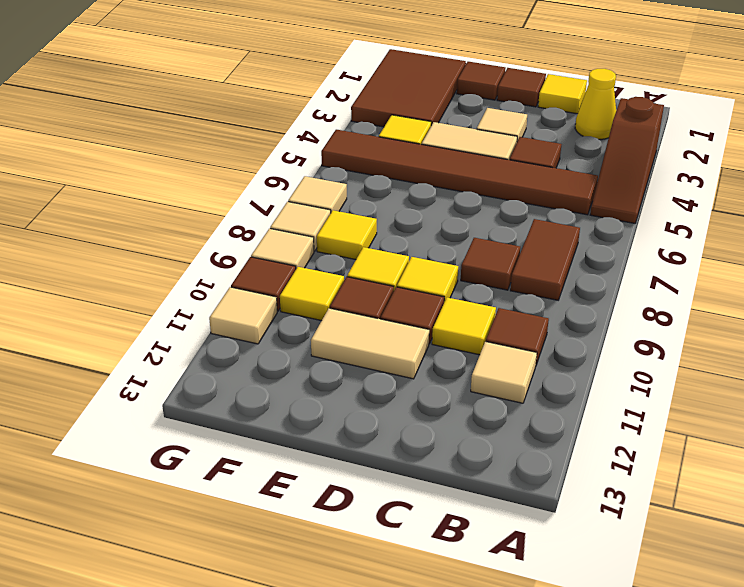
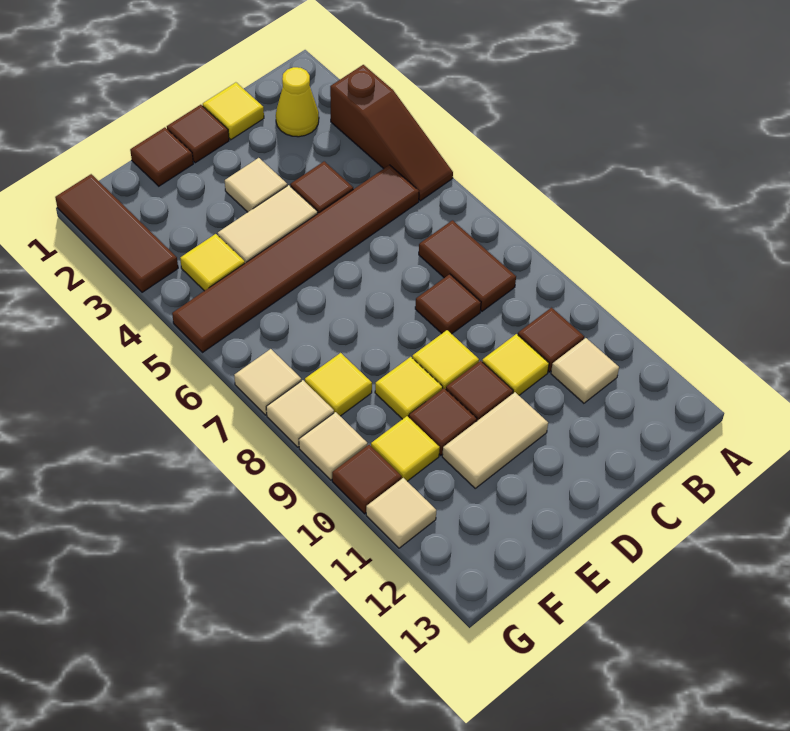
brown tile F1:G3 level 1 -> brown tile G1:G3 level 1

